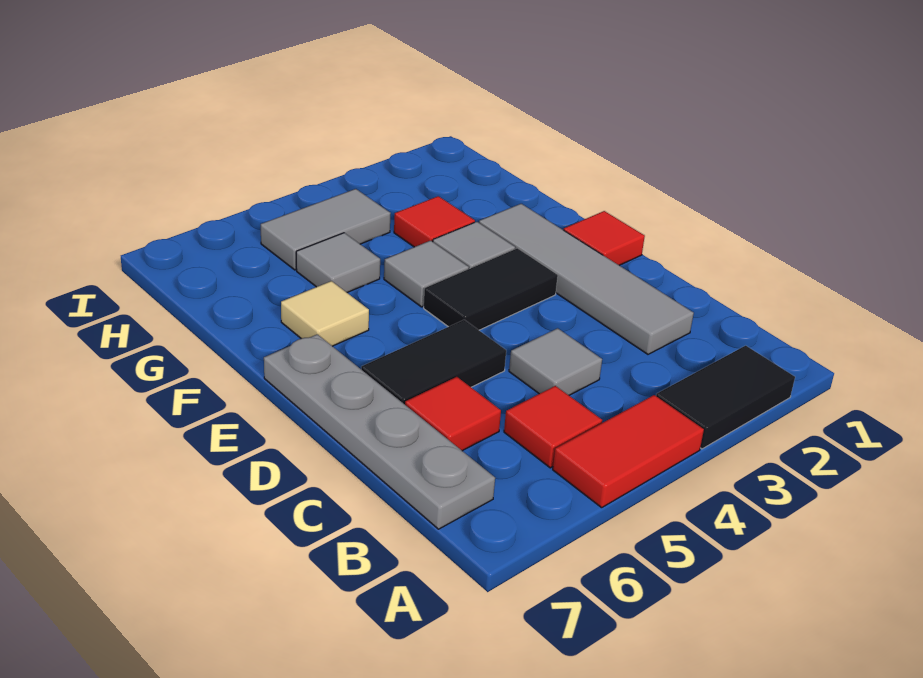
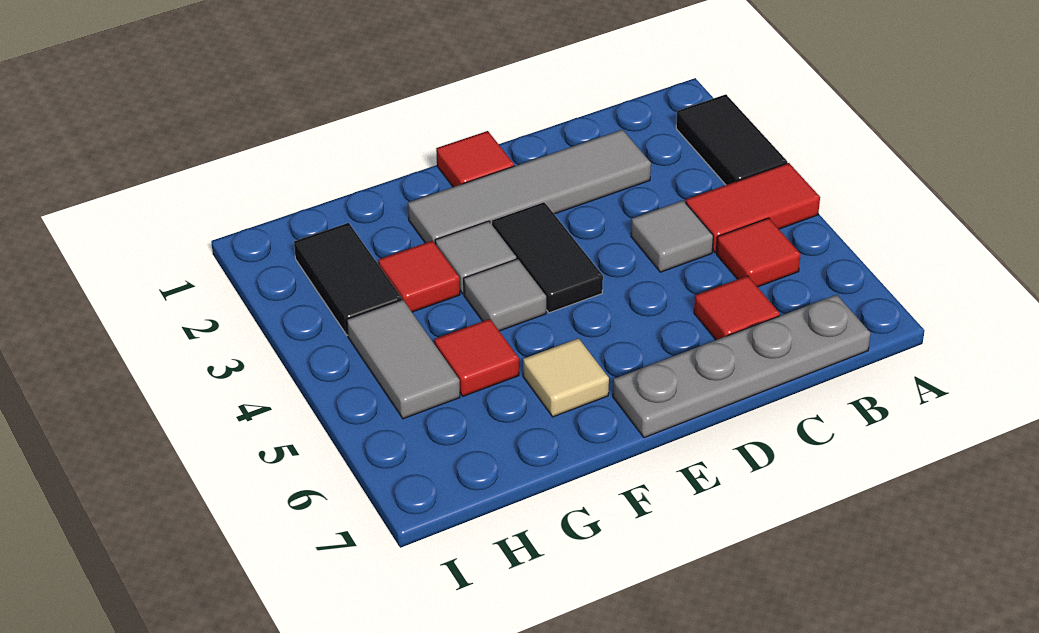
red tile A4:A5 level 1 -> red tile A4:B4 level 1
black tile D5:D6 level 1 -> black tile H2:H3 level 1
grey tile G5 level 1 -> red tile G5 level 1

